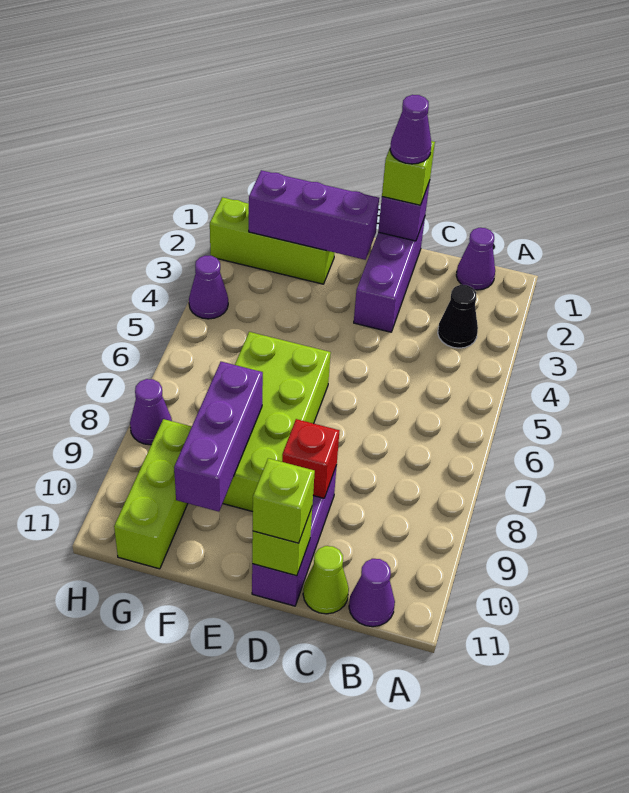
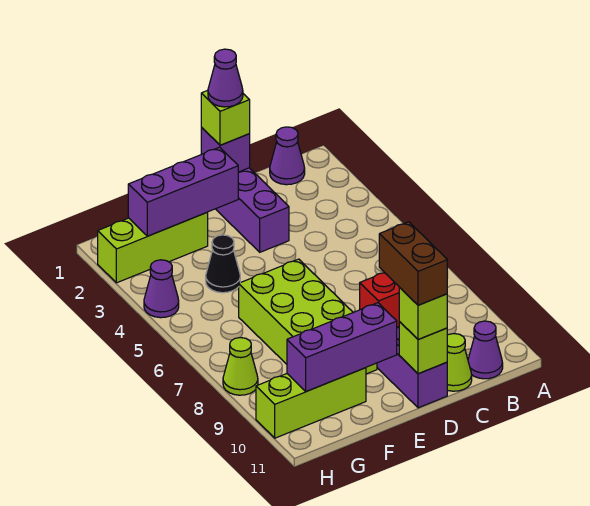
black cone B3 level 1 -> black cone F4 level 1
none -> brown brick D10:D11 level 4
purple brick F8:F10 level 2 -> purple brick E10:G10 level 2
lime brick G9:G11 level 1 -> lime brick F10:H10 level 1
purple cone H8 level 1 -> lime cone H8 level 1

